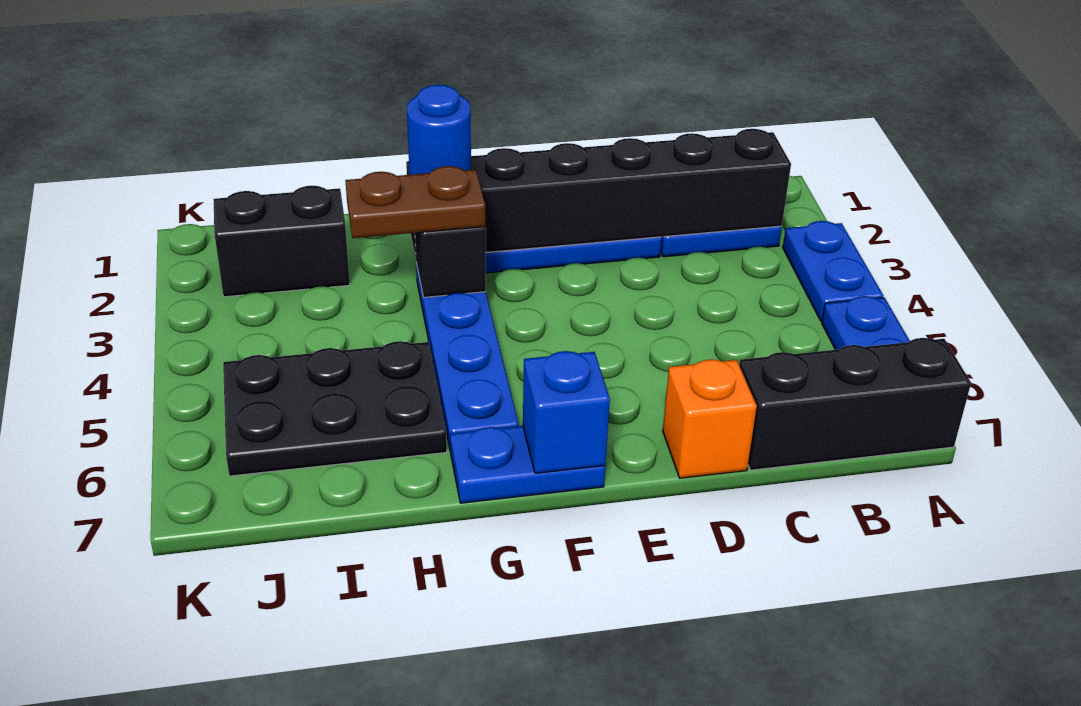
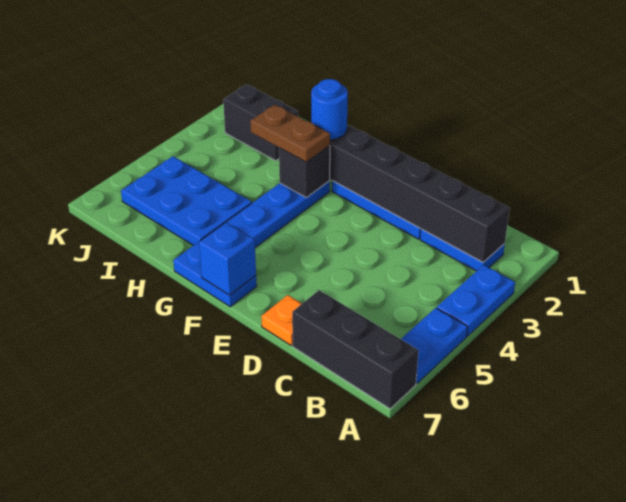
orange brick D7 level 1 -> orange plate D7 level 1
black plate H5:J6 level 1 -> blue plate H5:J6 level 1

